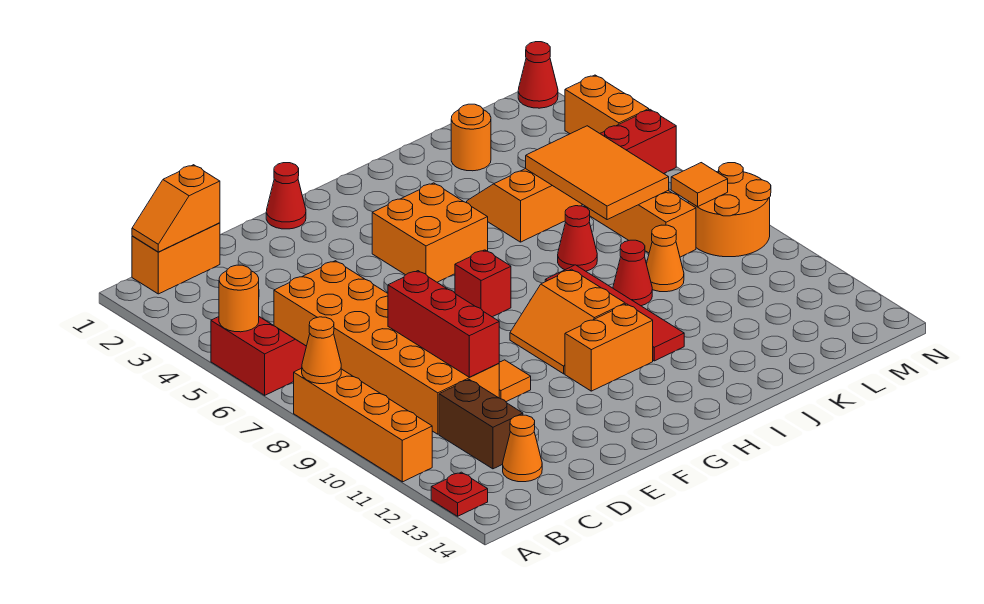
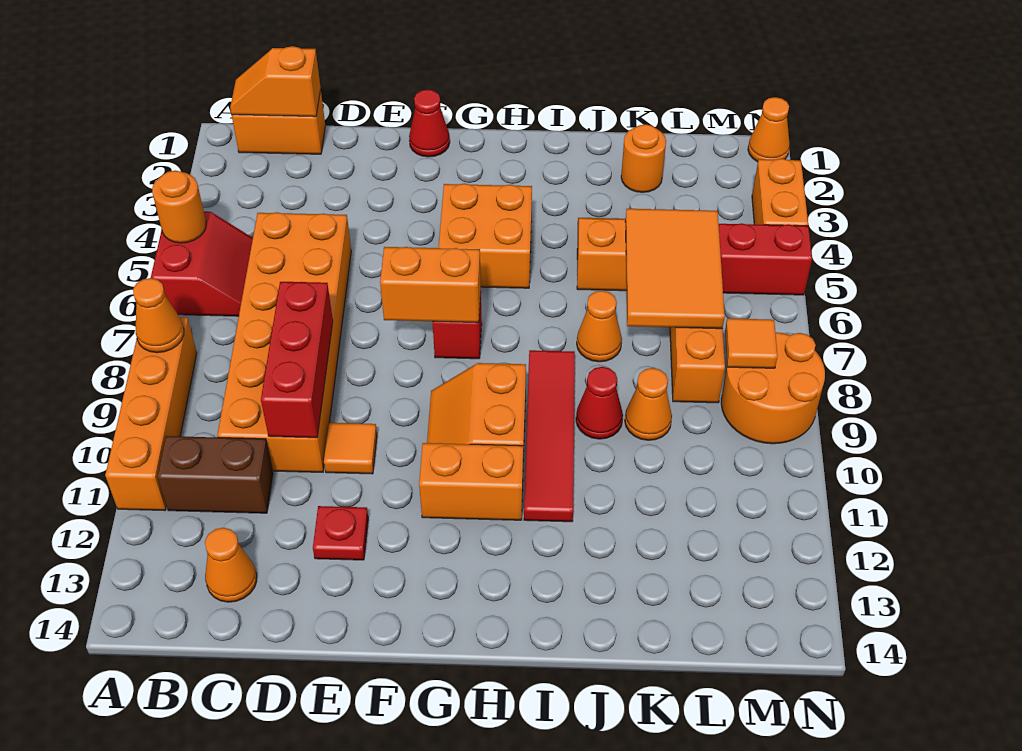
red plate A13 level 1 -> red plate E12 level 1
brown brick C11:C12 level 1 -> brown brick B11:C11 level 1
none -> orange brick F7:G7 level 2
red cone J7 level 1 -> orange cone J7 level 1
red cone N1 level 1 -> orange cone N1 level 1

